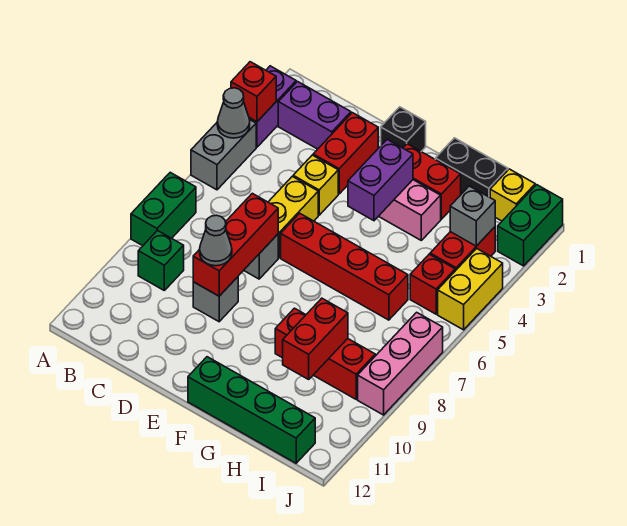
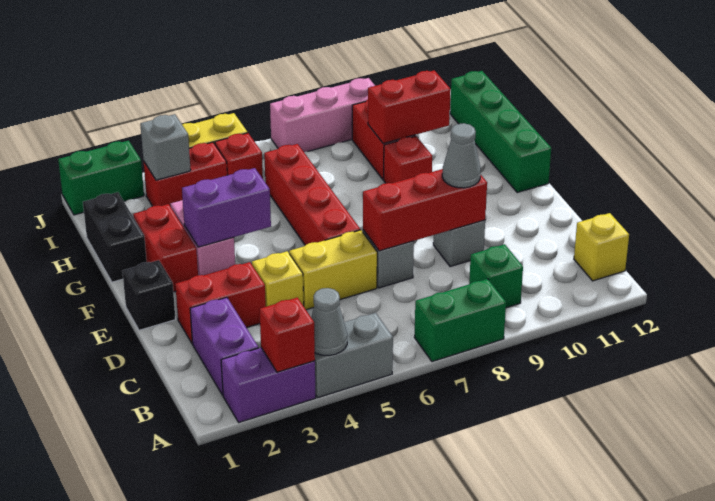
yellow brick I1 level 1 -> yellow brick B12 level 1

